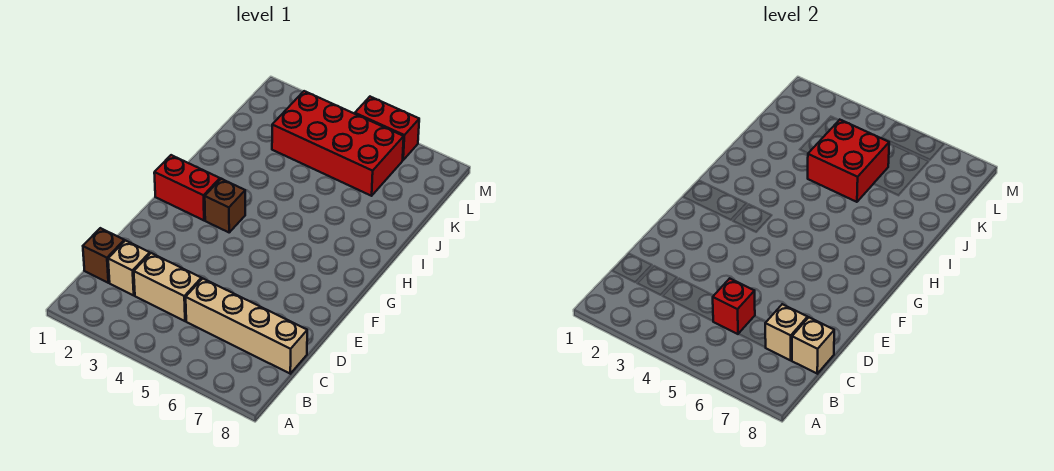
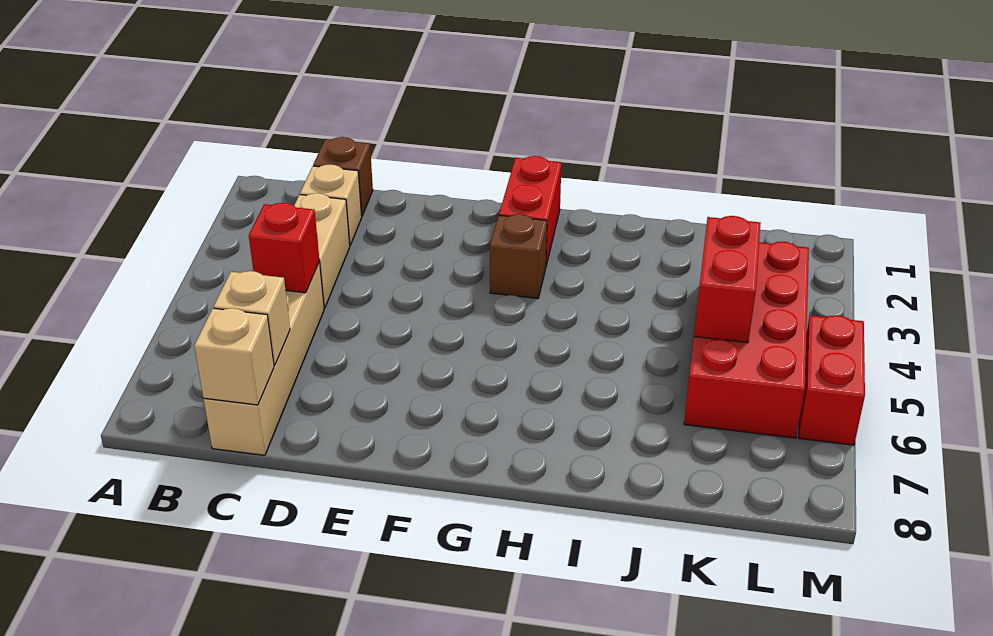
red brick J4:K5 level 2 -> red brick K4:K5 level 2

